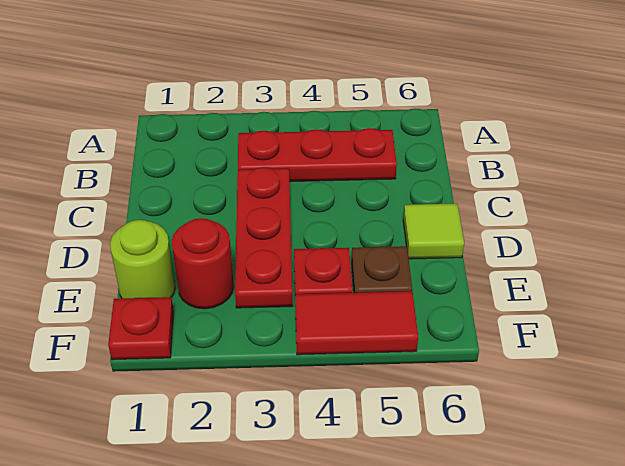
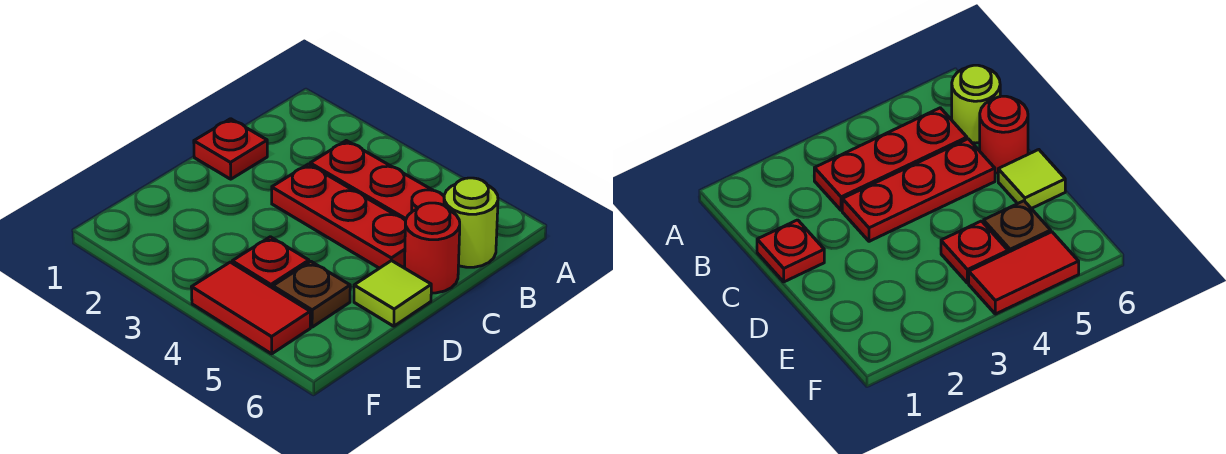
red plate C3:E3 level 1 -> red plate C3:C5 level 1
lime round brick E1 level 1 -> lime round brick B6 level 1
red round brick E2 level 1 -> red round brick C6 level 1
red plate F1 level 1 -> red plate C1 level 1

